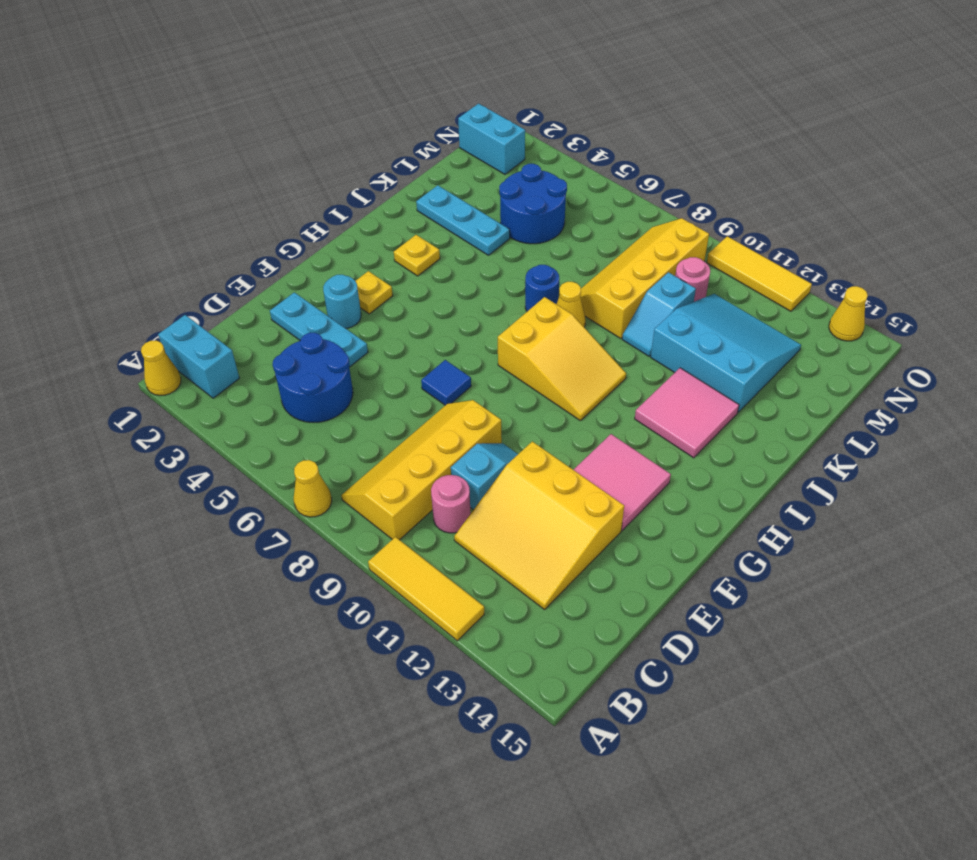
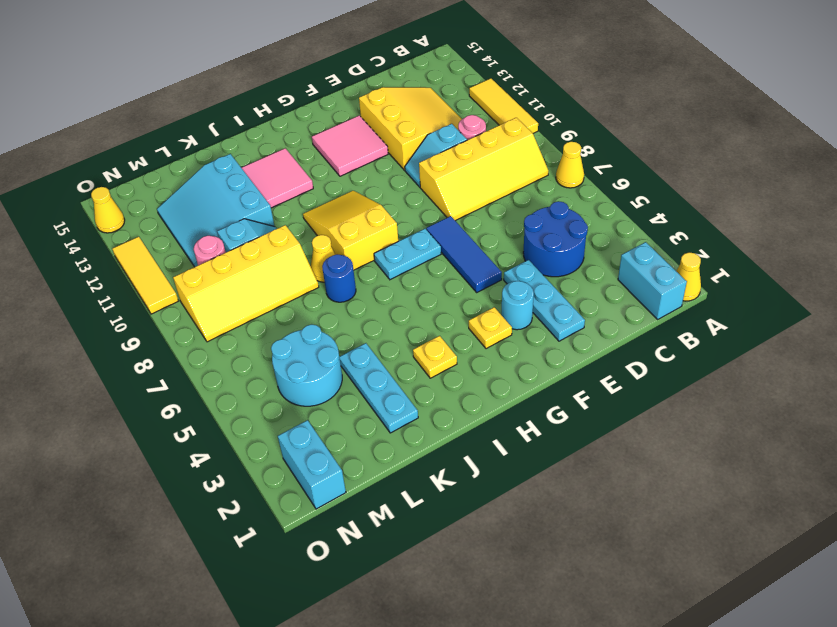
blue tile F7 level 1 -> blue tile F5:F7 level 1
none -> cyan plate G7:H7 level 1
blue round brick L4:M5 level 1 -> cyan round brick L4:M5 level 1

